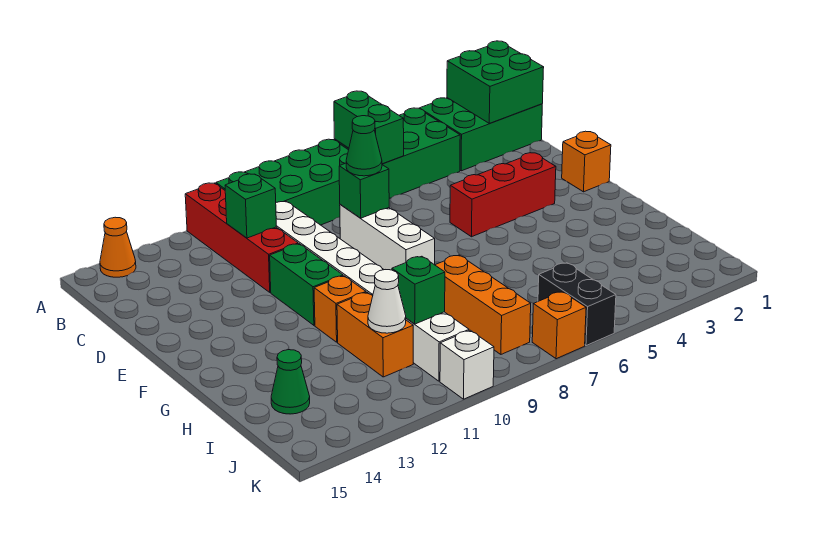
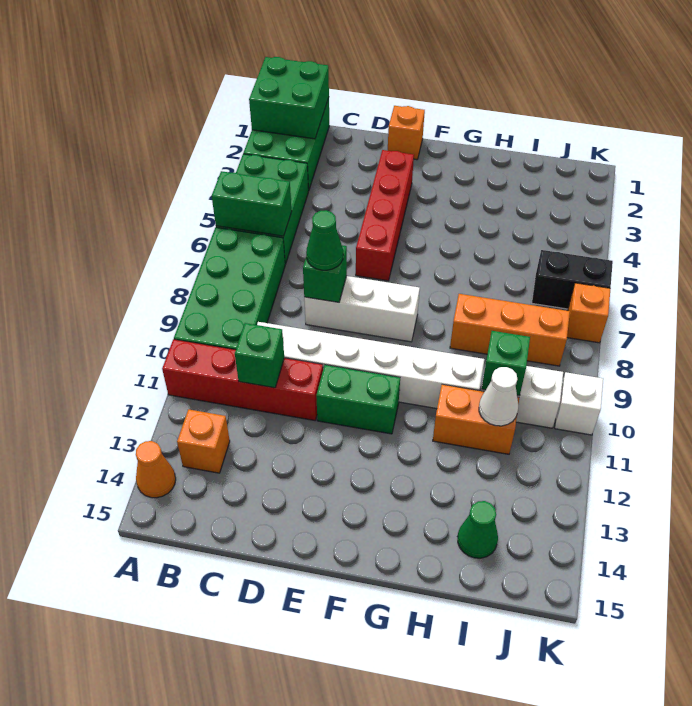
red brick E3:E5 level 1 -> red brick E3:E6 level 1
orange brick G11 level 1 -> orange brick B13 level 1

